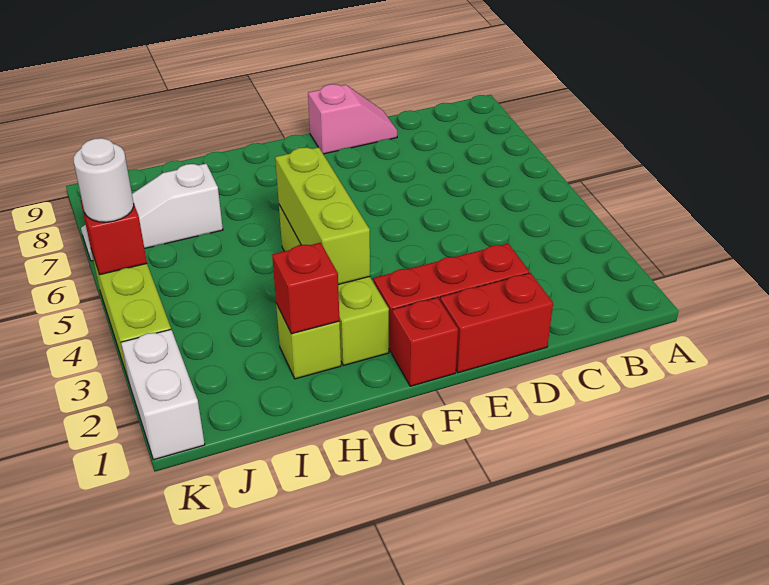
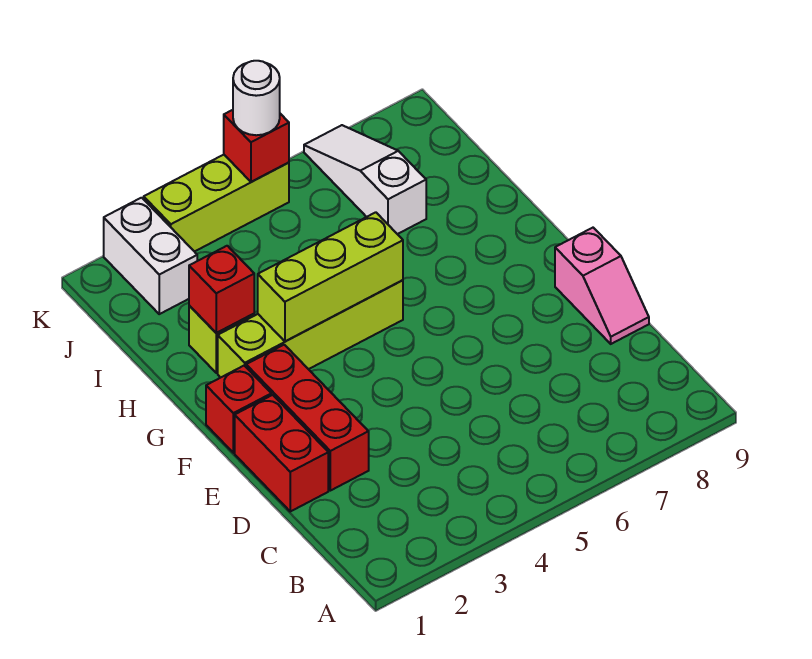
white brick K1:K2 level 1 -> white brick J2:K2 level 1

